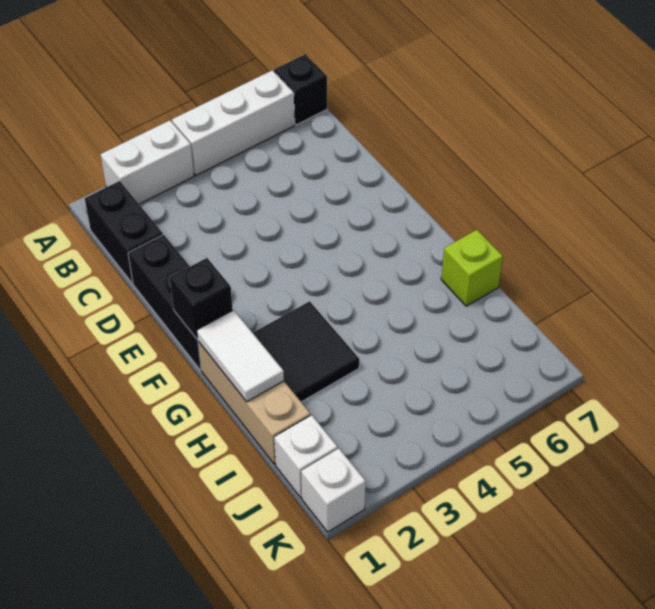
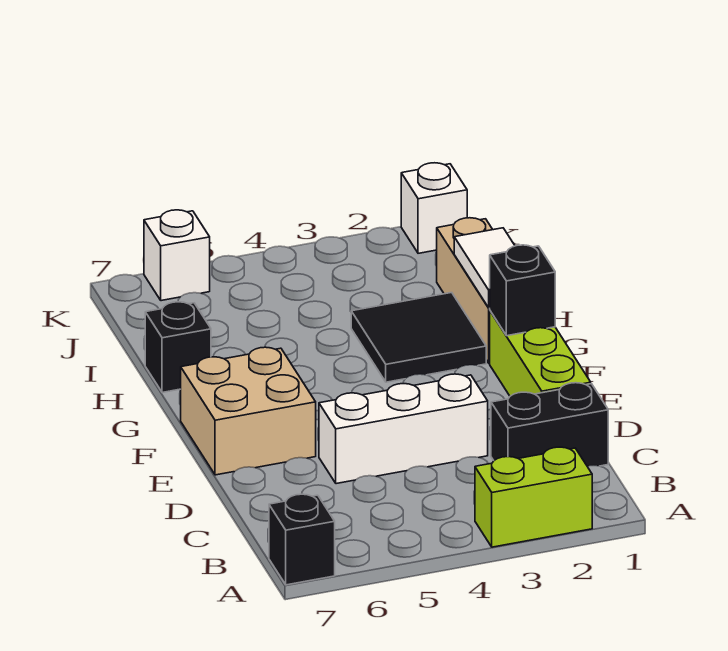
white brick A2:A3 level 1 -> lime brick A2:A3 level 1
white brick A4:A6 level 1 -> white brick D3:D5 level 1
black brick B1:C1 level 1 -> black brick C1:C2 level 1
black brick D1:F1 level 1 -> lime brick D1:F1 level 1
none -> tan brick E6:F7 level 1
lime brick H7 level 1 -> black brick H7 level 1
white brick J1 level 1 -> white brick K6 level 1

